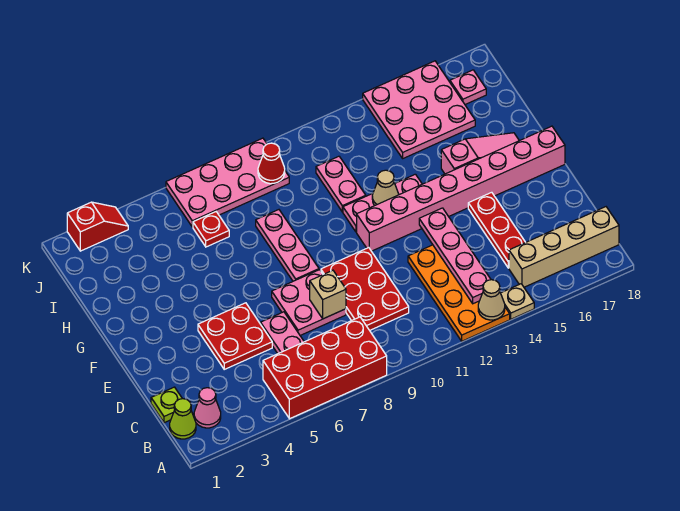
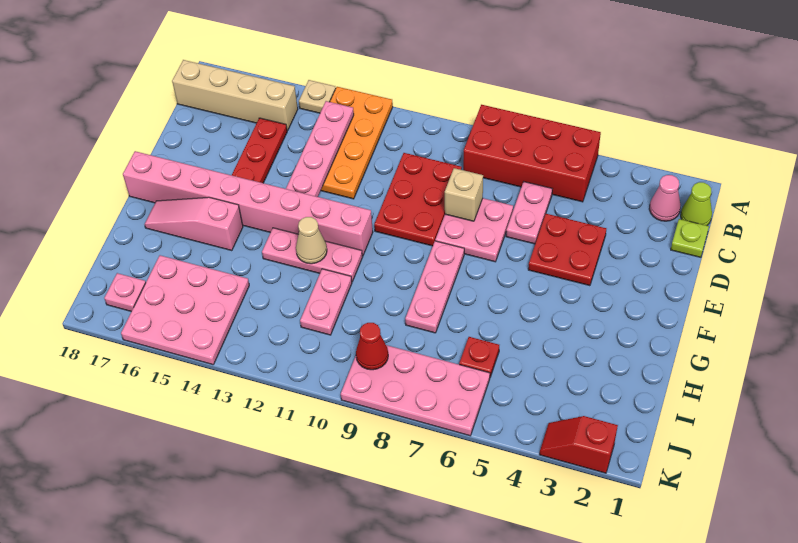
tan cone A13 level 2 -> none

